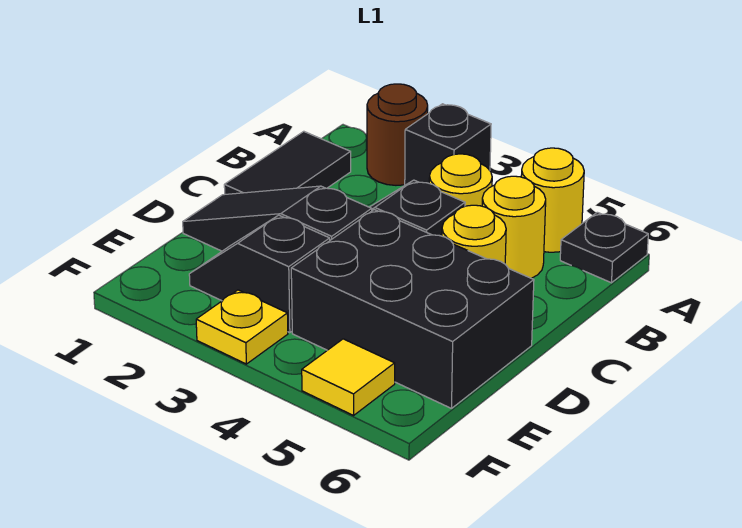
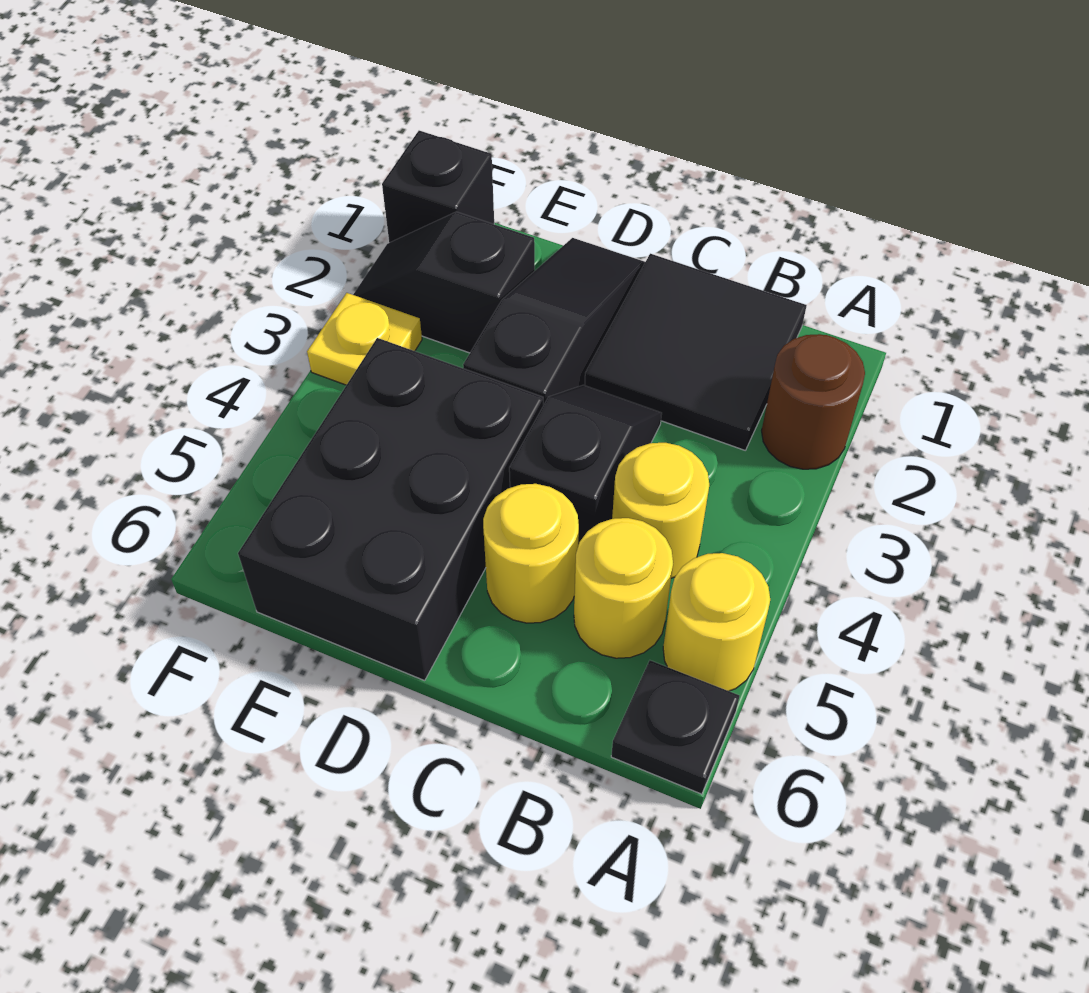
black brick A3 level 1 -> black brick F1 level 1
black tile B1:C1 level 1 -> black tile B1:C2 level 1
black slope E2:E3 level 1 top 3 -> black slope E2:F2 level 1 top E
yellow tile F5 level 1 -> none

